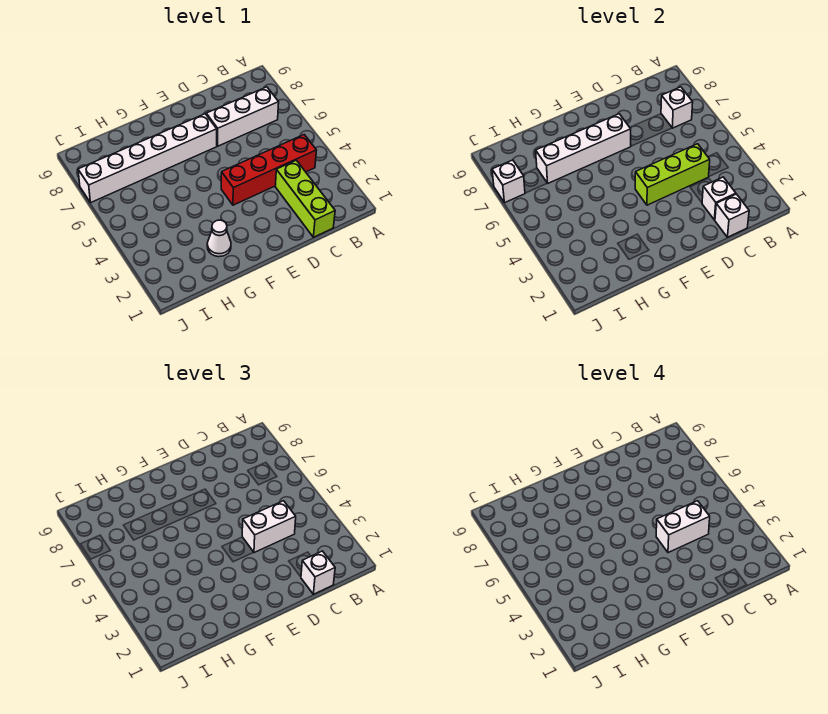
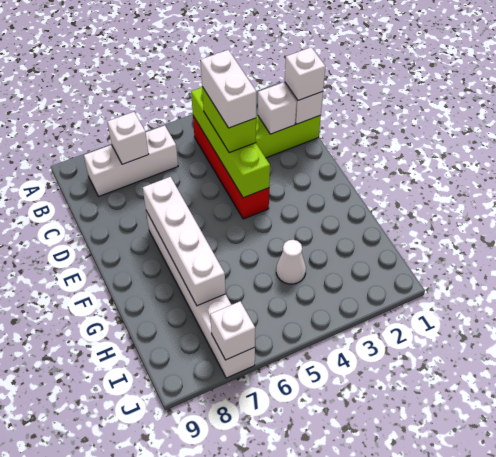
white brick B7:D7 level 1 -> white brick B6:B8 level 1
lime brick C4:E4 level 2 -> lime brick B4:E4 level 2
white brick C4:D4 level 3 -> lime brick C4:D4 level 3
white cone G2 level 1 -> white cone H4 level 1

